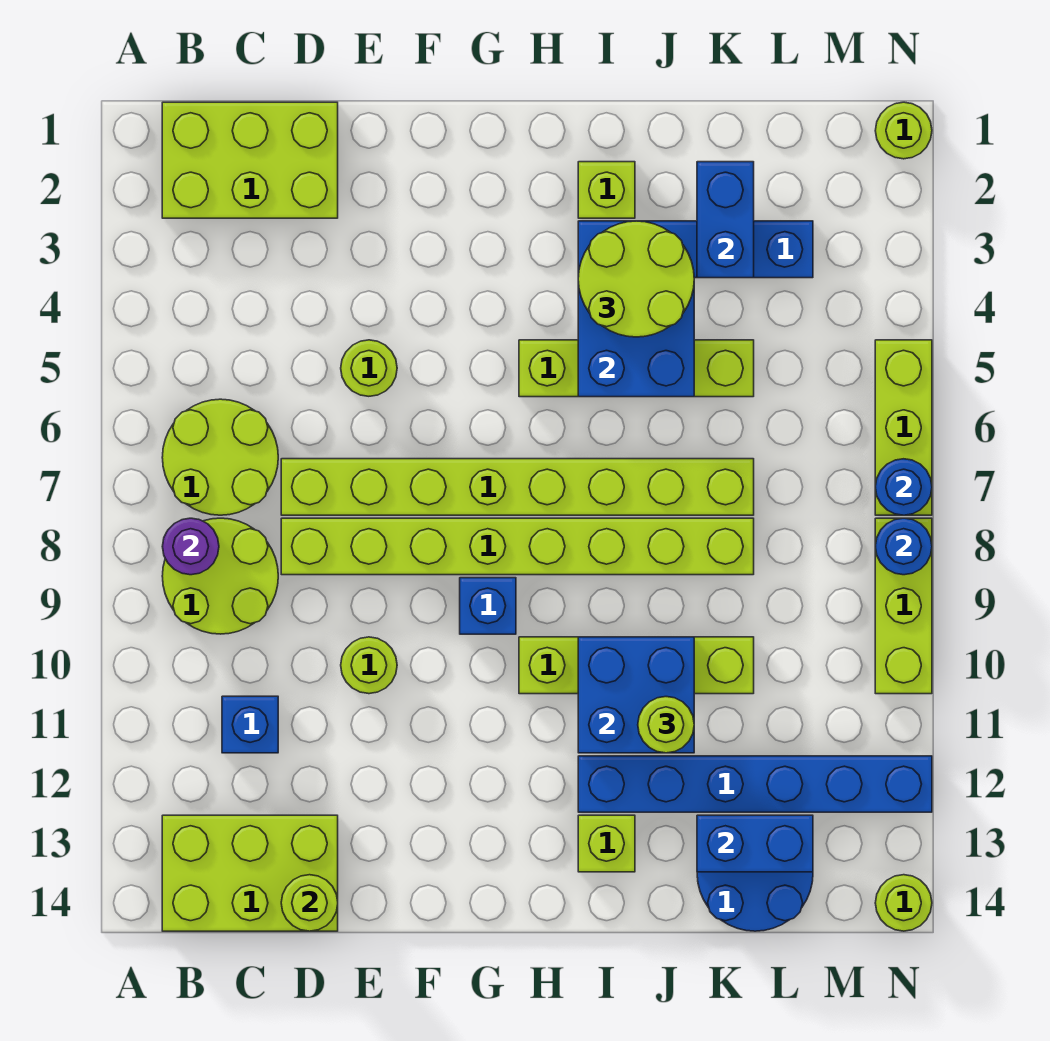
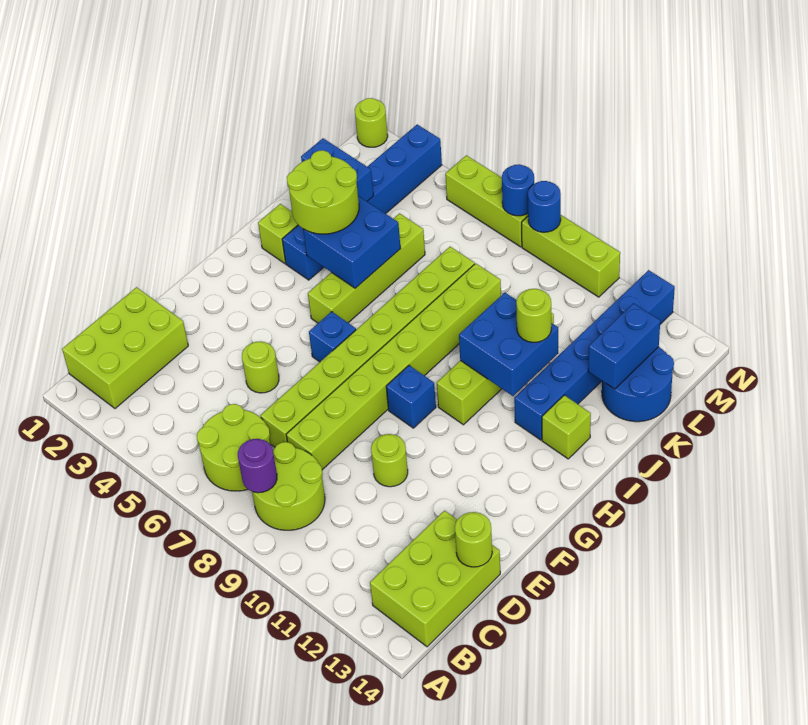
blue brick C11 level 1 -> blue brick G6 level 1
blue brick I3:L3 level 1 -> blue brick I3:N3 level 1
lime round brick N14 level 1 -> none

